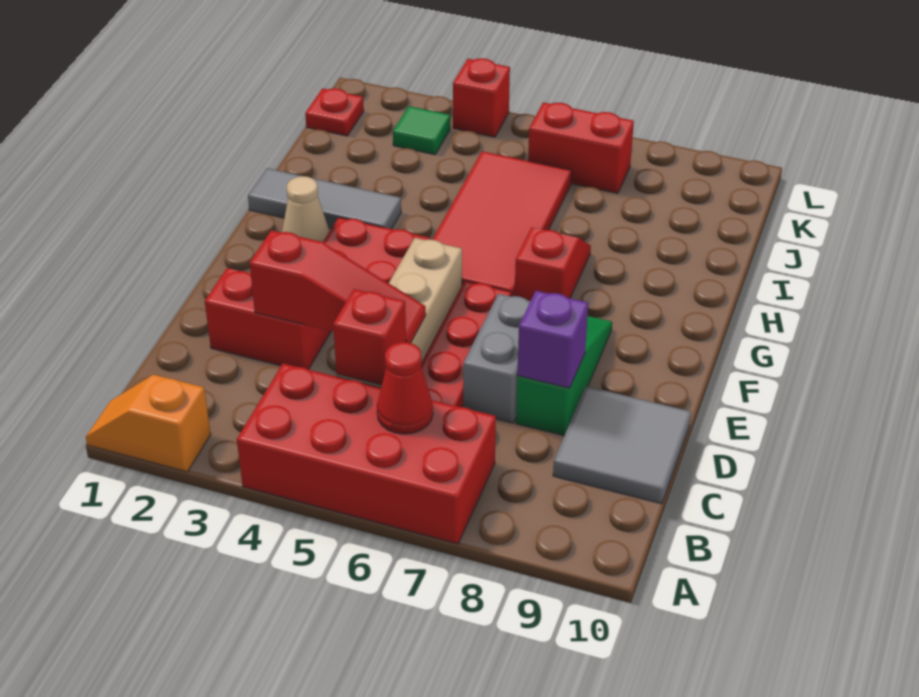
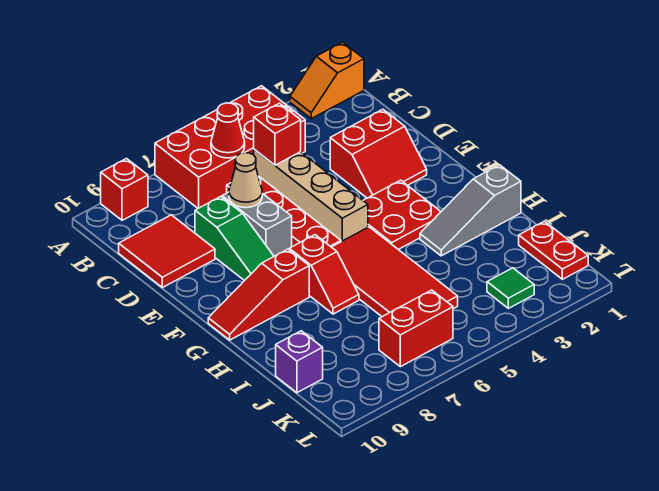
orange slope A1:A2 level 1 top 2 -> orange slope A1:A2 level 1 top 1
grey tile C9:D10 level 1 -> red tile C9:D10 level 1
red slope D3:D5 level 2 top 3 -> red slope G8:G10 level 1 top 8
purple brick D8 level 2 -> purple brick J10 level 1
tan cone G2 level 1 -> tan cone D7 level 2
grey tile H1:H3 level 1 -> grey slope H1:H3 level 1 top 1
red plate K1 level 1 -> red plate J1:K1 level 1
red brick L4 level 1 -> red brick A9 level 1

